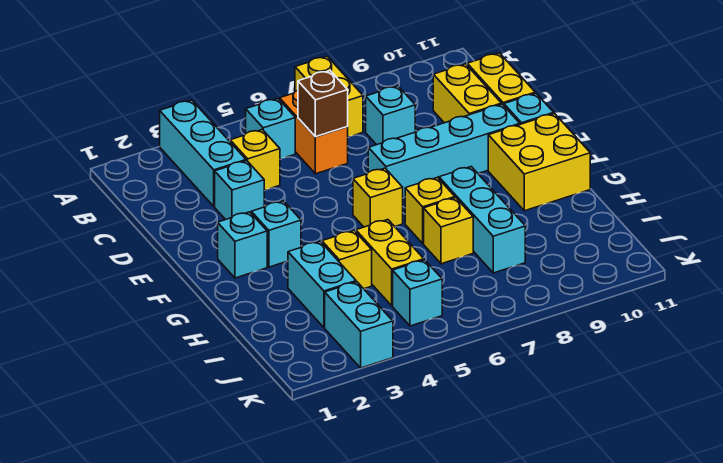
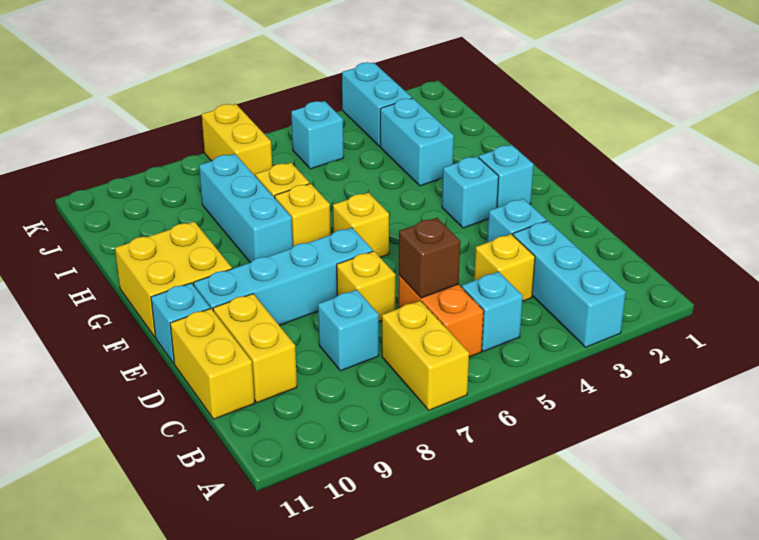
yellow brick H4 level 1 -> yellow brick D7 level 1
yellow brick H5:I5 level 1 -> yellow brick J7:K7 level 1

